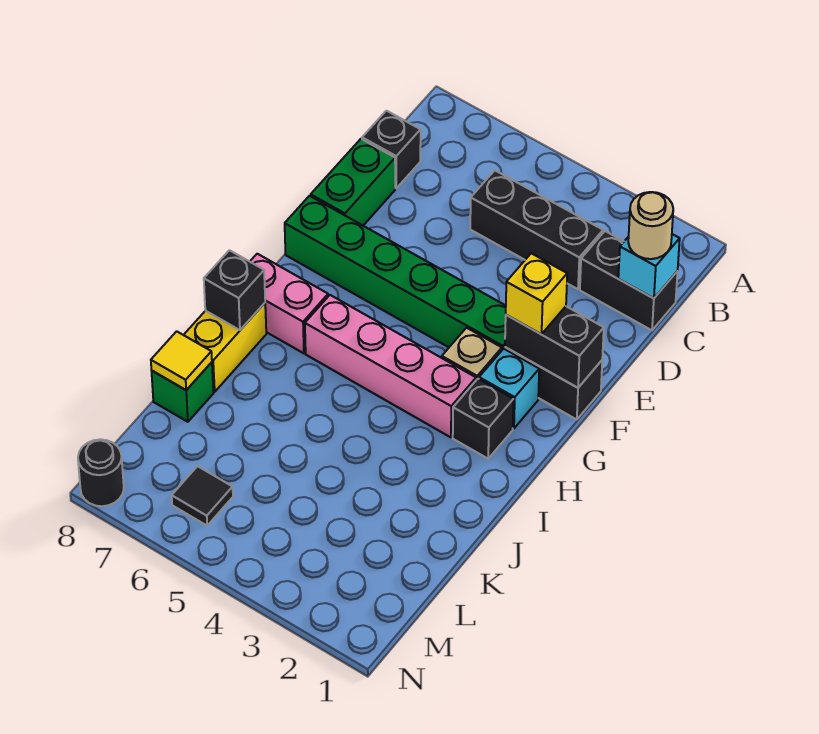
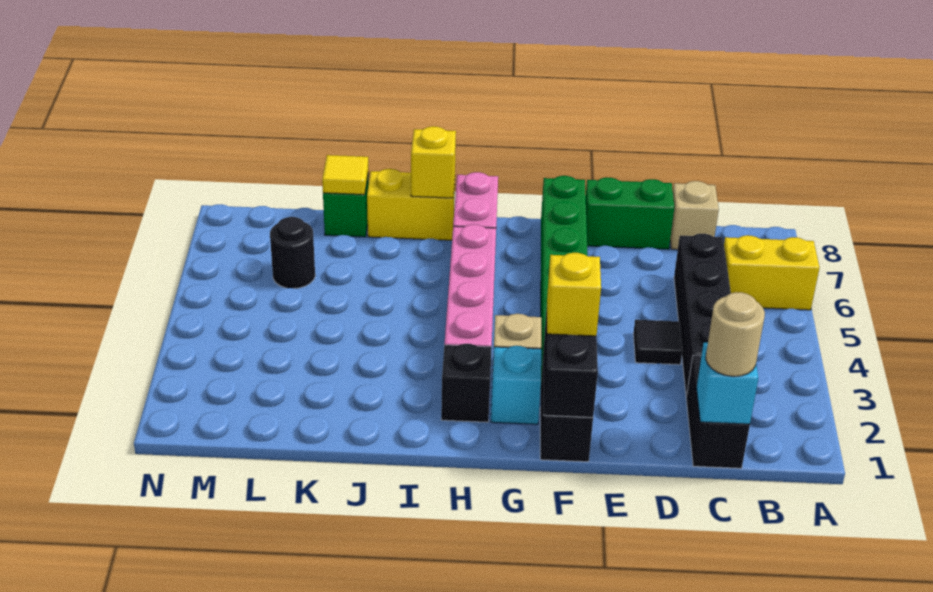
none -> yellow brick A6:B6 level 1
black brick C3:C5 level 1 -> black brick C3:C6 level 1
black brick C8 level 1 -> tan brick C8 level 1
black brick I8 level 2 -> yellow brick I8 level 2
black tile M6 level 1 -> black tile D4 level 1
black round brick N8 level 1 -> black round brick L6 level 1

